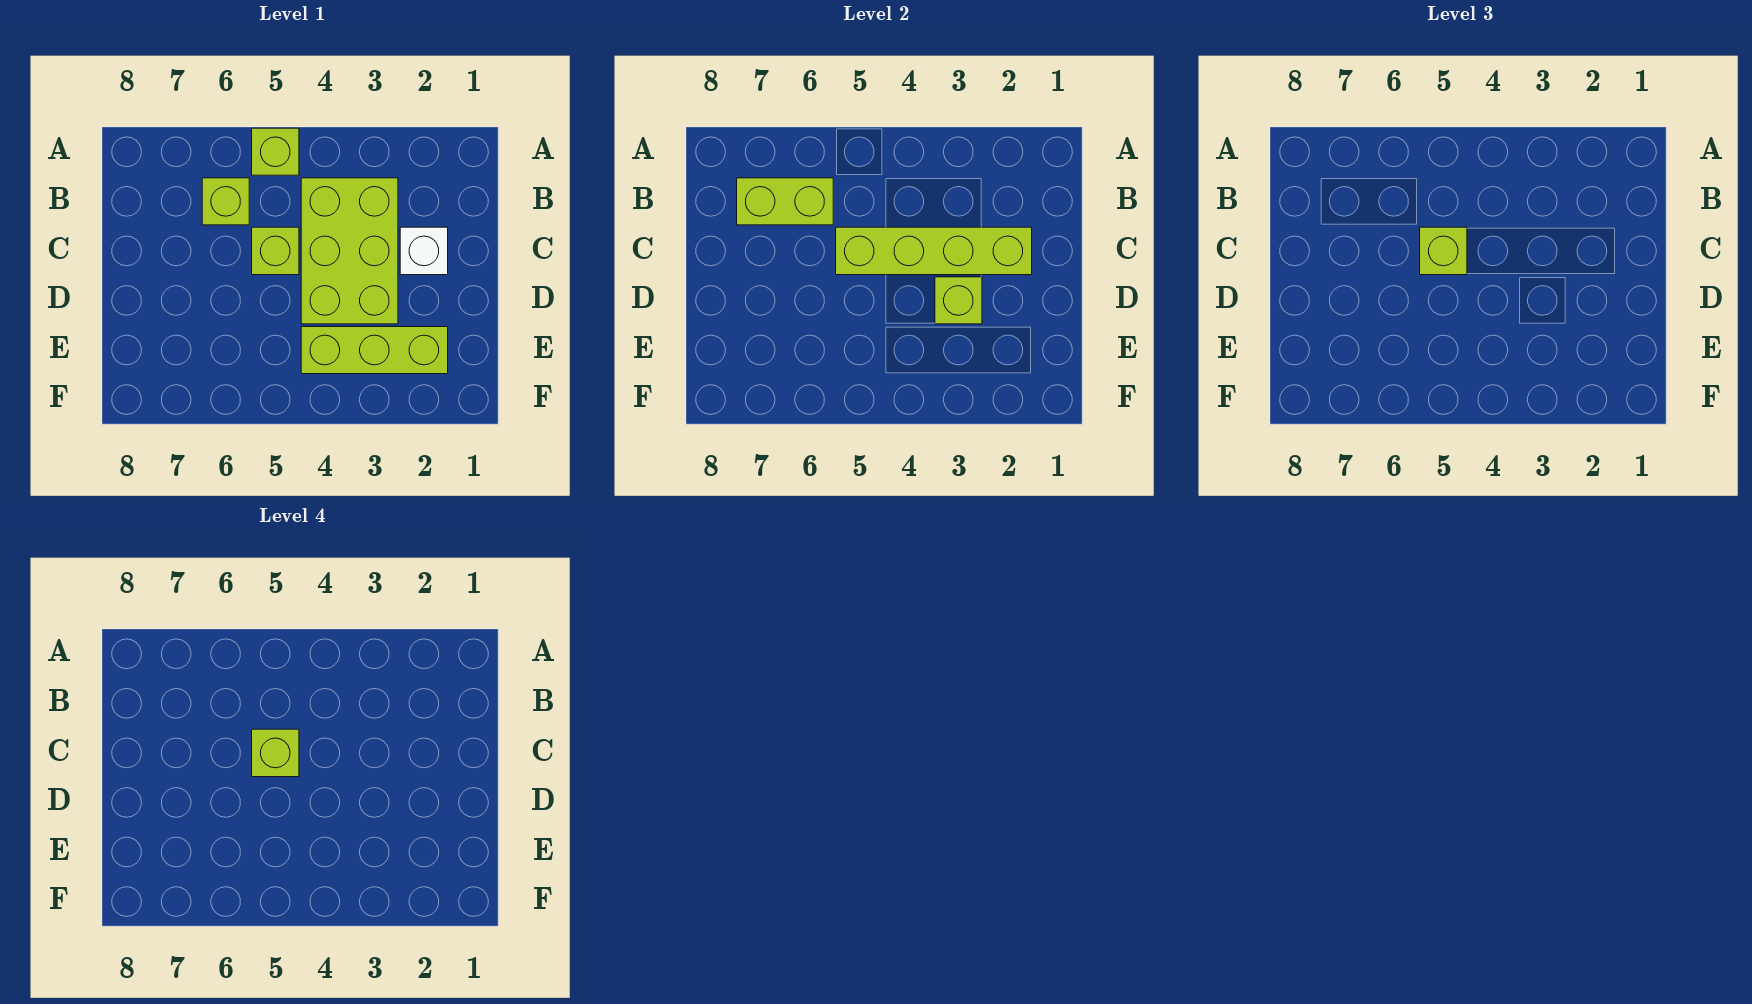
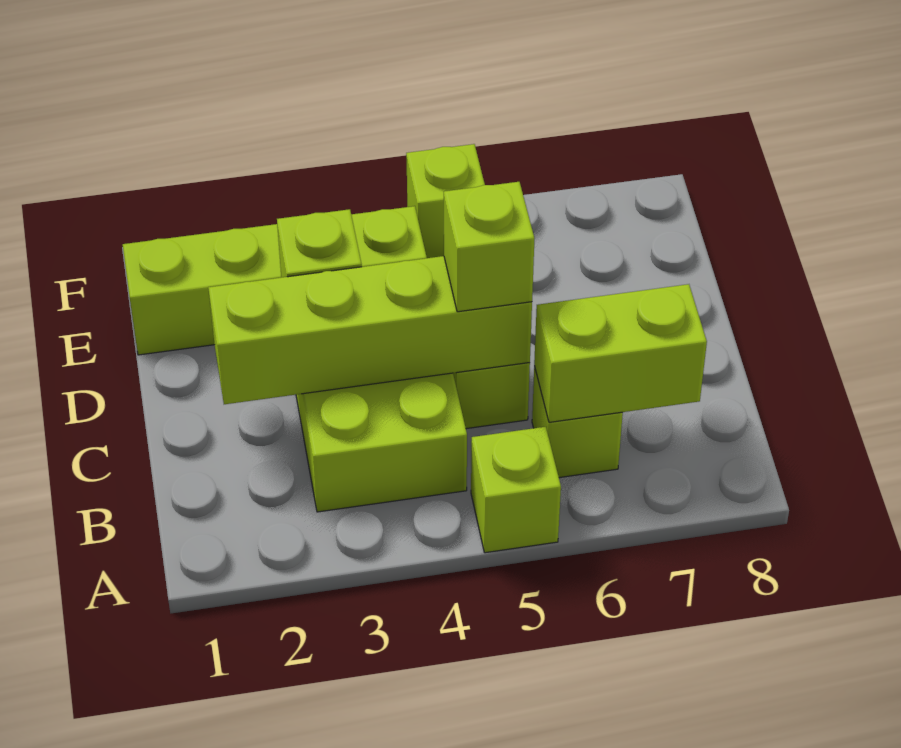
white brick C2 level 1 -> none
lime brick C5 level 4 -> lime brick F5 level 1
lime brick E2:E4 level 1 -> lime brick E1:E4 level 1

